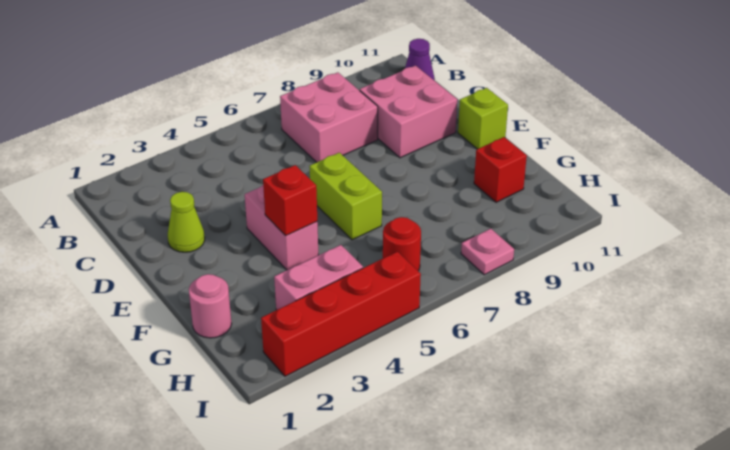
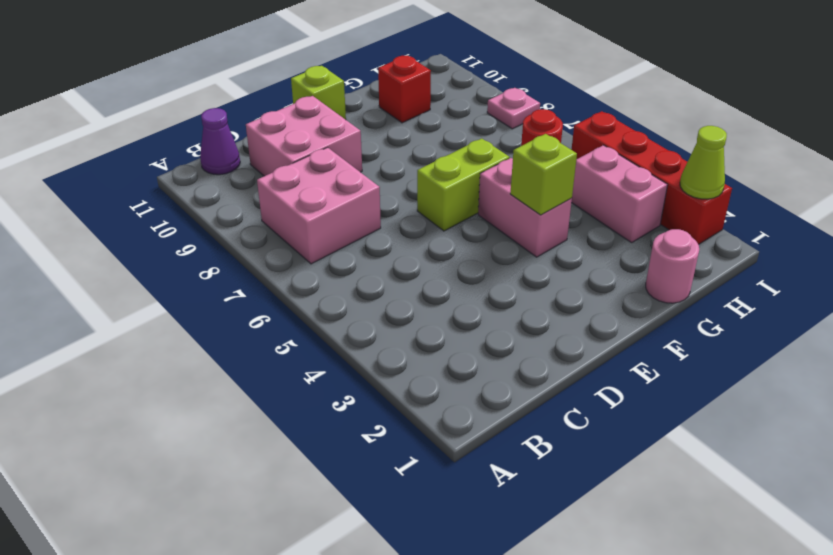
lime cone D2 level 1 -> lime cone I2 level 2
pink brick E4:F4 level 1 -> pink brick F4:F5 level 1
red brick F4 level 2 -> lime brick F4 level 2

